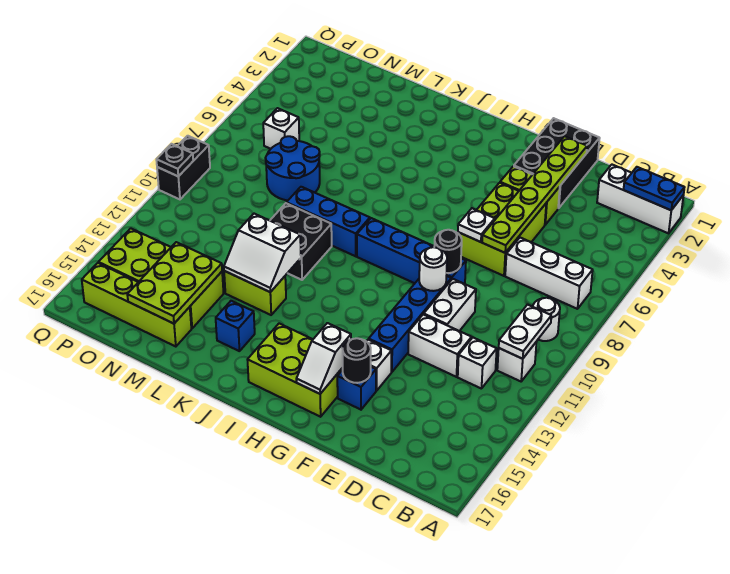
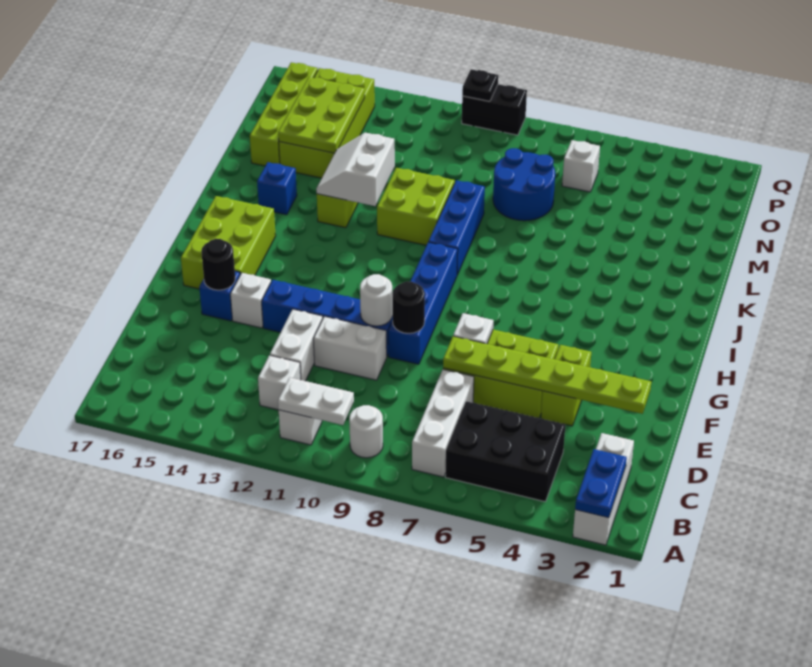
black brick E1:F3 level 1 -> black brick B4:C6 level 1
white slope G15:G16 level 2 top 15 -> none
black brick K10:L11 level 1 -> lime brick K10:L11 level 1
lime plate M14:N16 level 2 -> lime plate M14:O15 level 2

